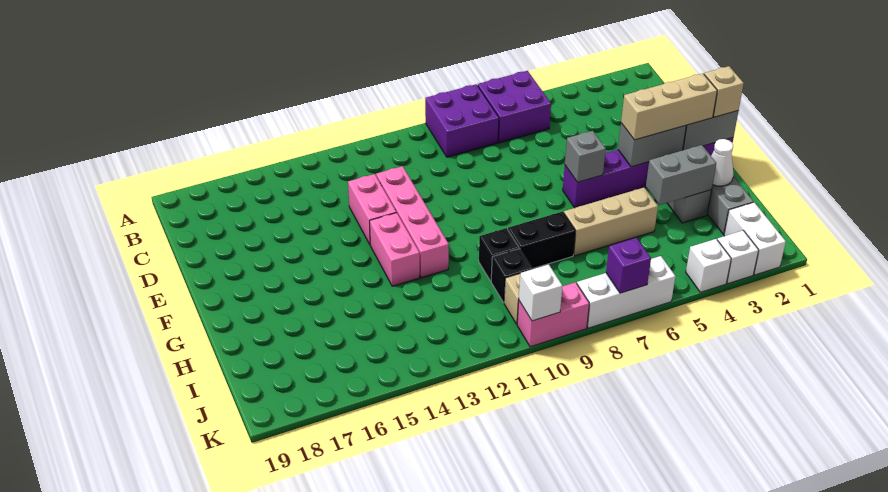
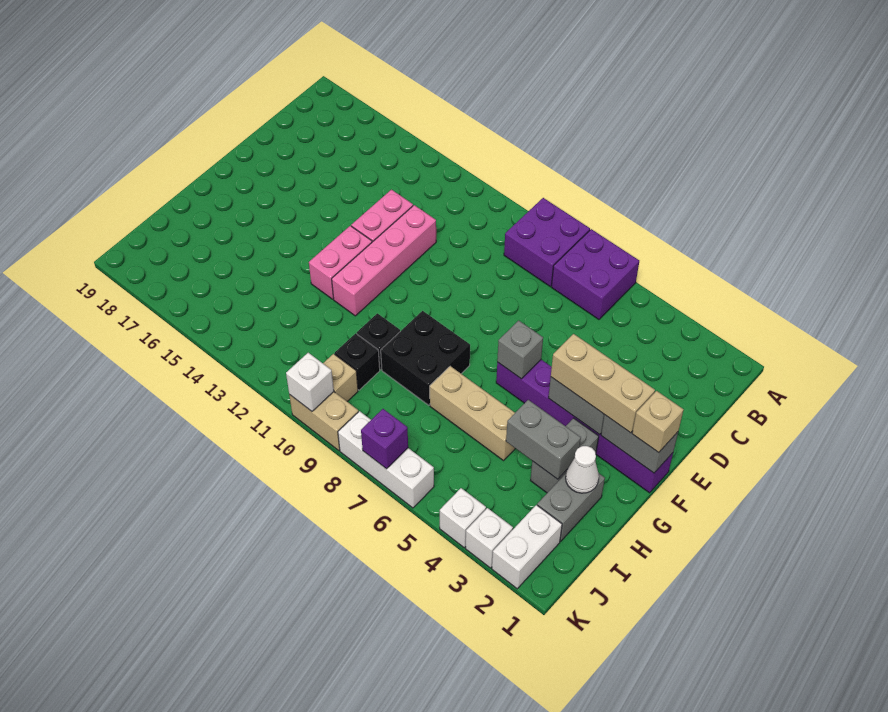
black brick H8:H9 level 1 -> black brick G8:H9 level 1
pink brick K9:K10 level 1 -> tan brick K9:K10 level 1

